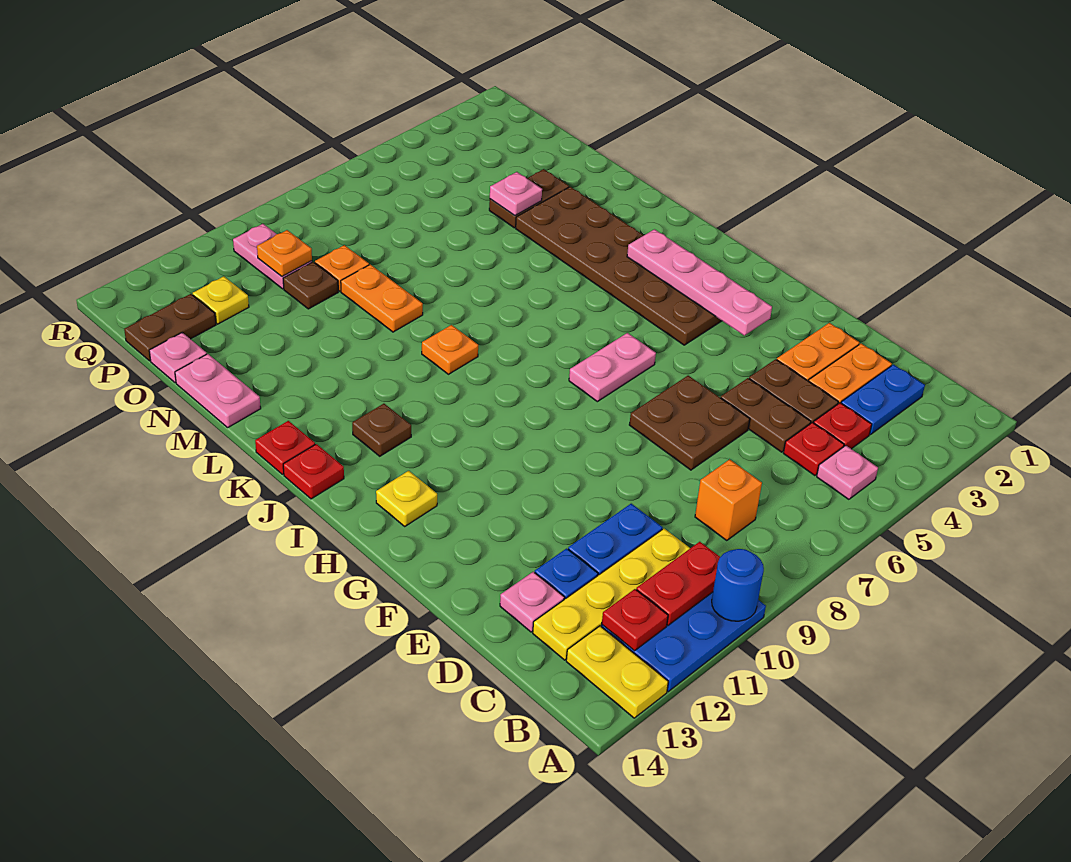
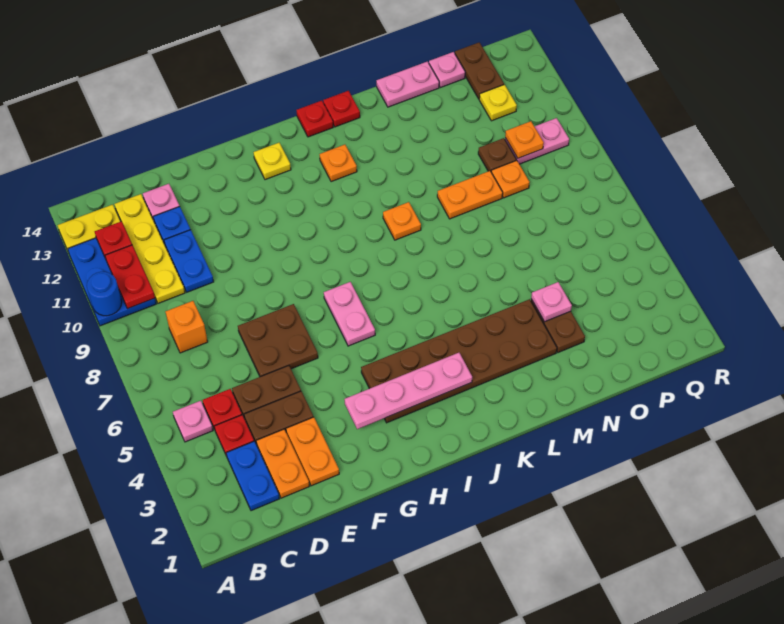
brown plate J12 level 1 -> orange plate J12 level 1

